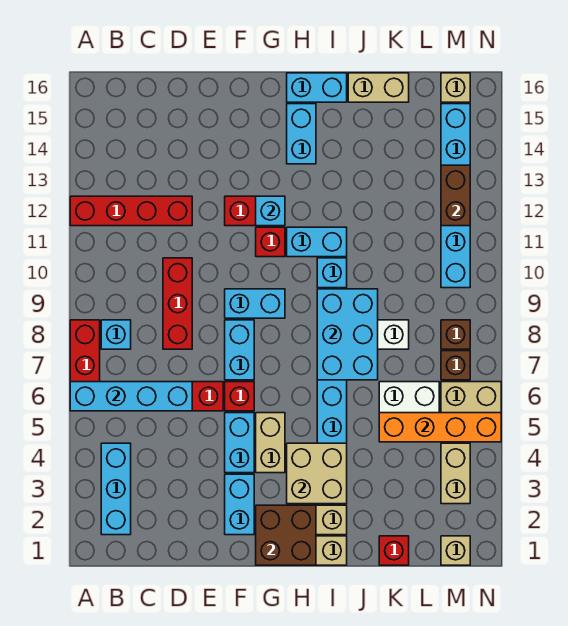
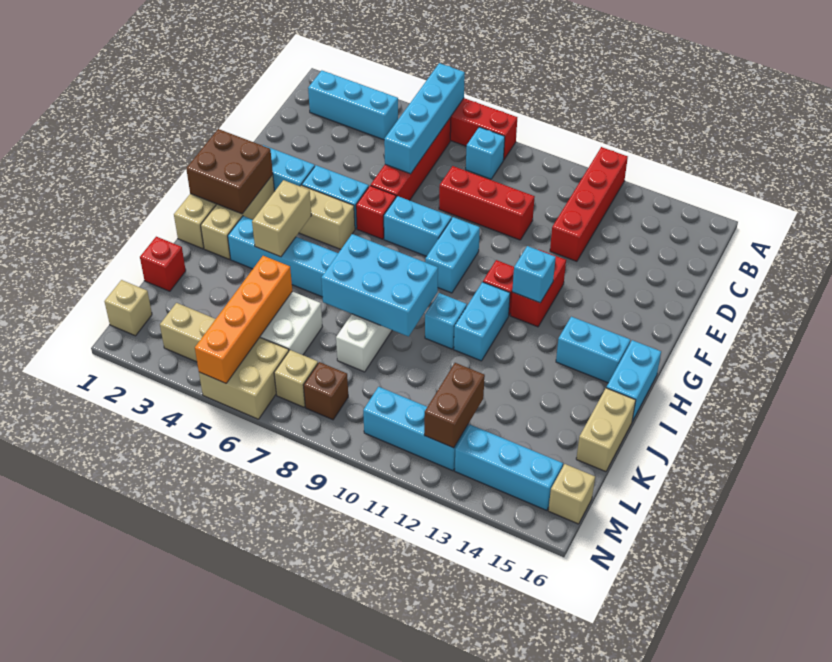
tan brick H3:I4 level 2 -> tan brick H4:I4 level 2
brown brick M7 level 1 -> tan brick M7 level 1
brown brick M12:M13 level 2 -> brown brick L12:M12 level 2

